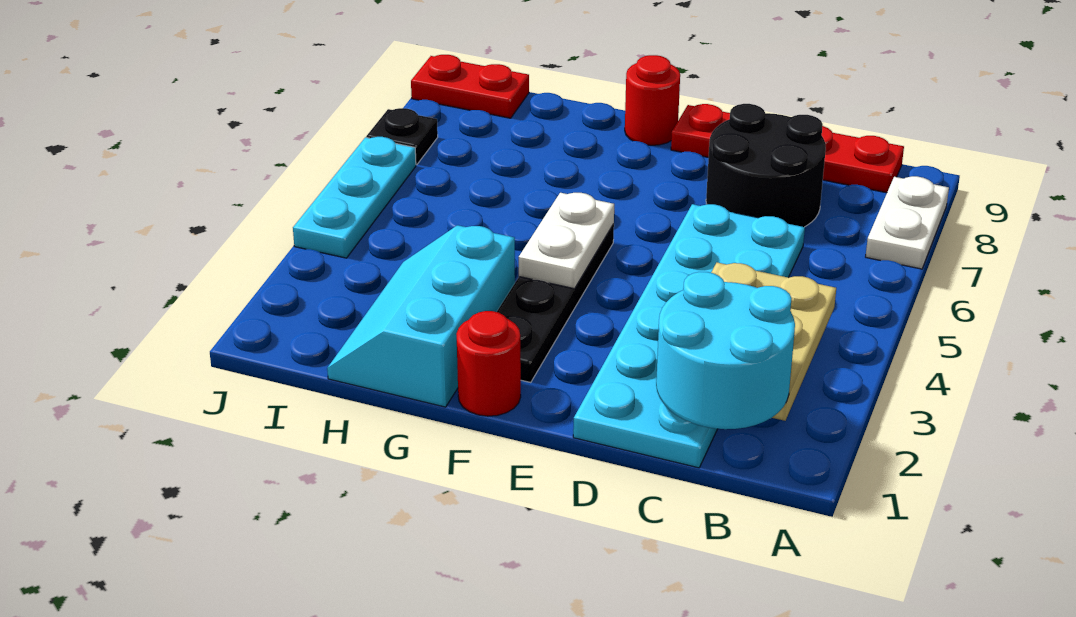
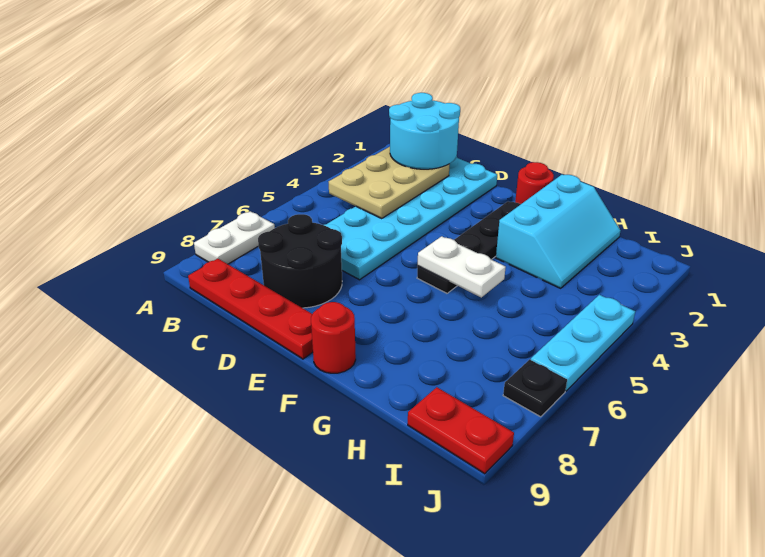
white plate F4:F5 level 2 -> white plate F5:G5 level 2

